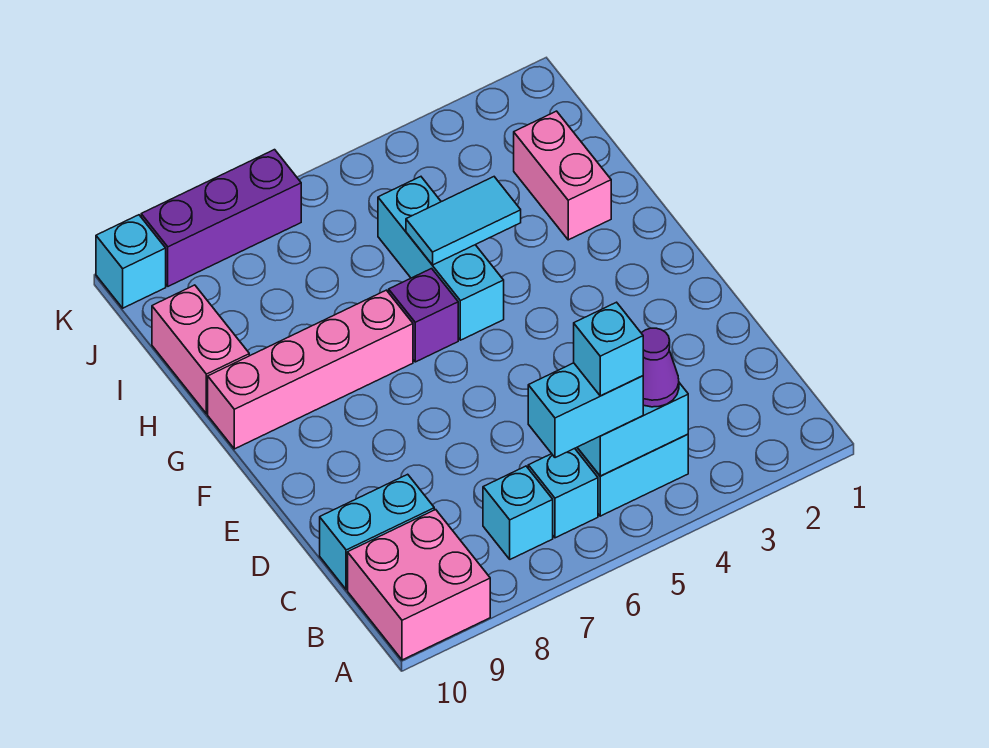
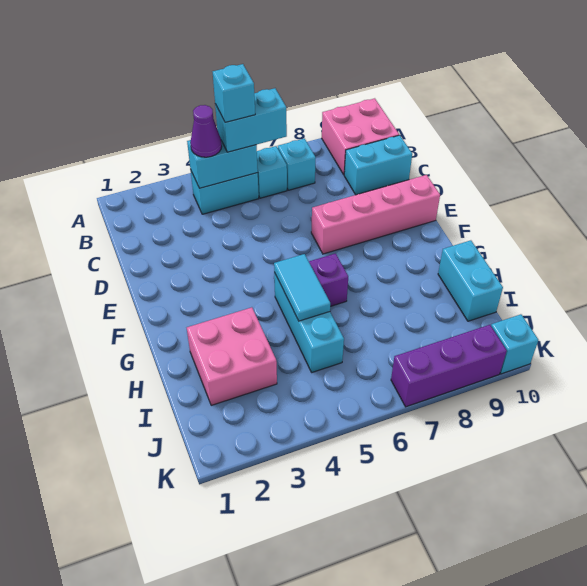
pink brick G7:G10 level 1 -> pink brick E7:E10 level 1
pink brick H2:I2 level 1 -> pink brick H2:I3 level 1
cyan tile H4:H5 level 2 -> cyan tile G5:H5 level 2
pink brick H10:I10 level 1 -> cyan brick H10:I10 level 1

